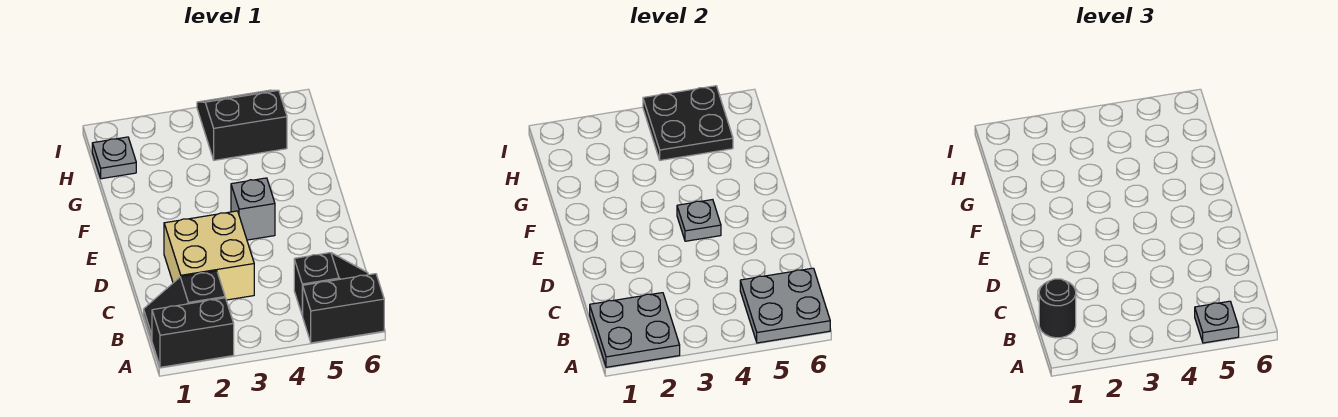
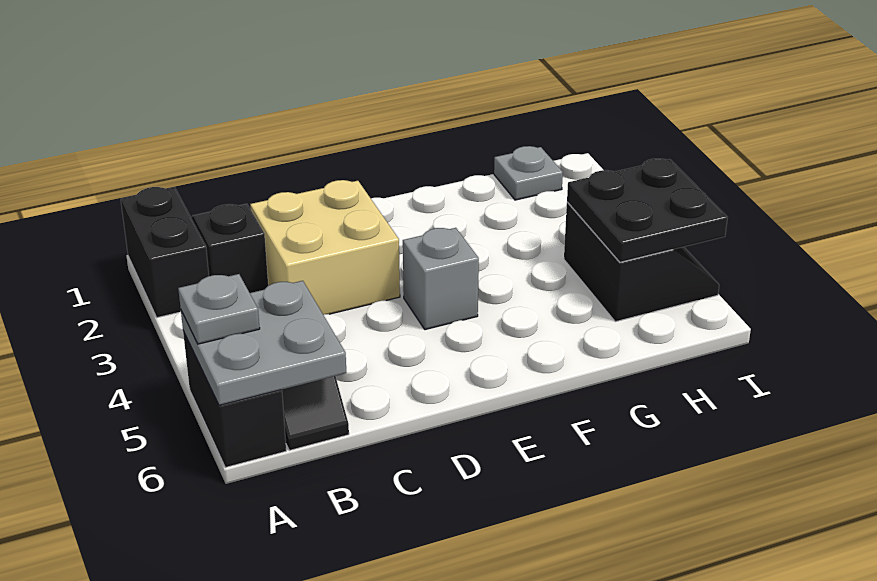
grey plate A1:B2 level 2 -> none
black round brick B1 level 3 -> none
grey plate E4 level 2 -> none

